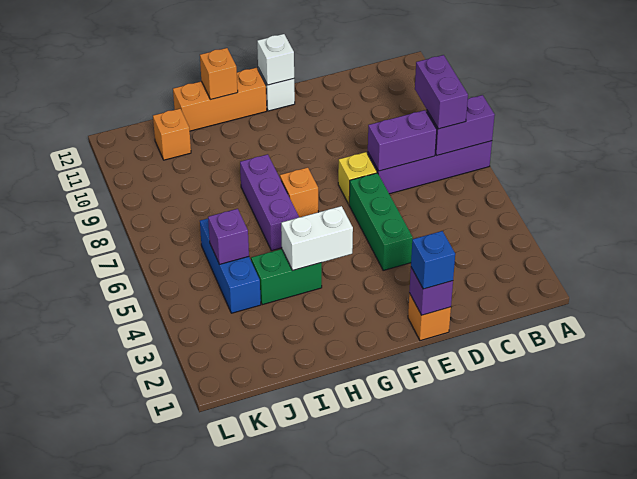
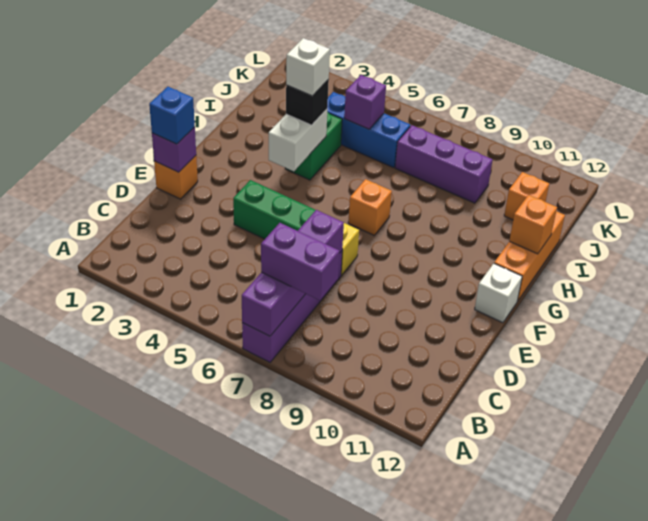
white brick F12 level 2 -> white brick H4 level 4
none -> black brick H4 level 3
purple brick H6:H8 level 1 -> purple brick J7:J9 level 1

